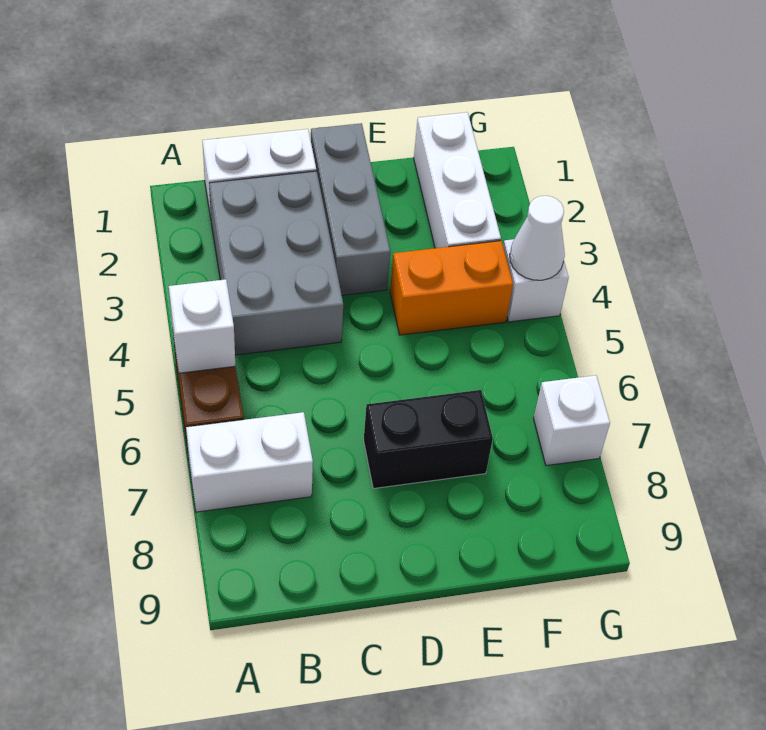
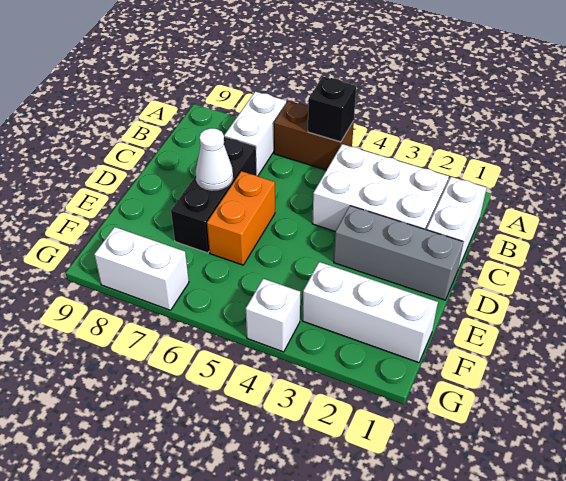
white brick A5 level 2 -> black brick A5 level 2
grey brick B2:C4 level 1 -> white brick B2:C4 level 1
black brick D7:E7 level 1 -> black brick C7:E7 level 1
orange brick E4:F4 level 1 -> orange brick D6:E6 level 1
white cone G4 level 2 -> white cone D7 level 2
white brick G7 level 1 -> white brick G7:G8 level 1

